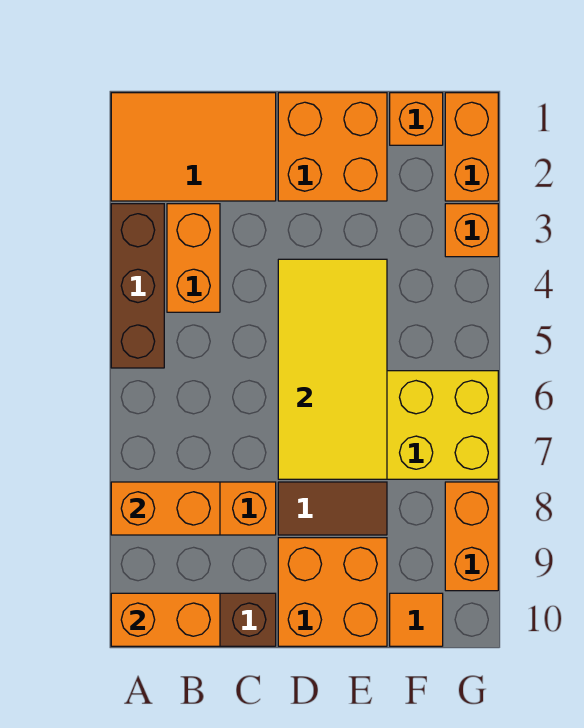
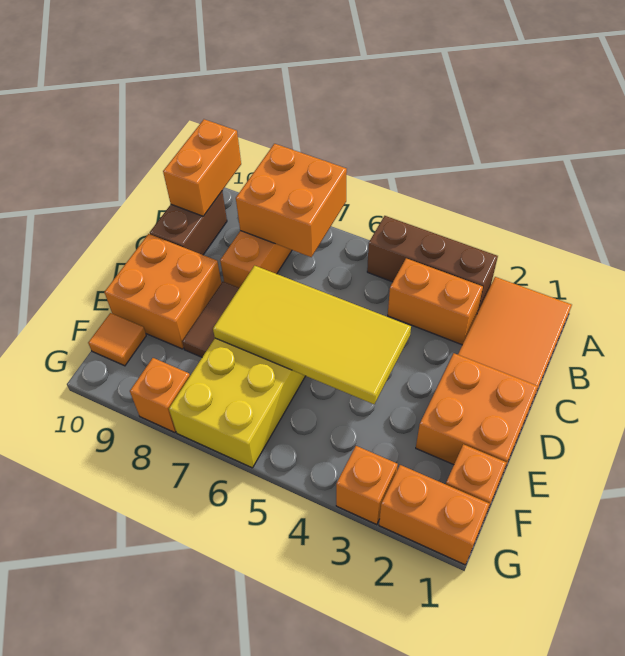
orange brick A8:B8 level 2 -> orange brick A7:B8 level 2
orange brick G8:G9 level 1 -> orange brick G8 level 1

